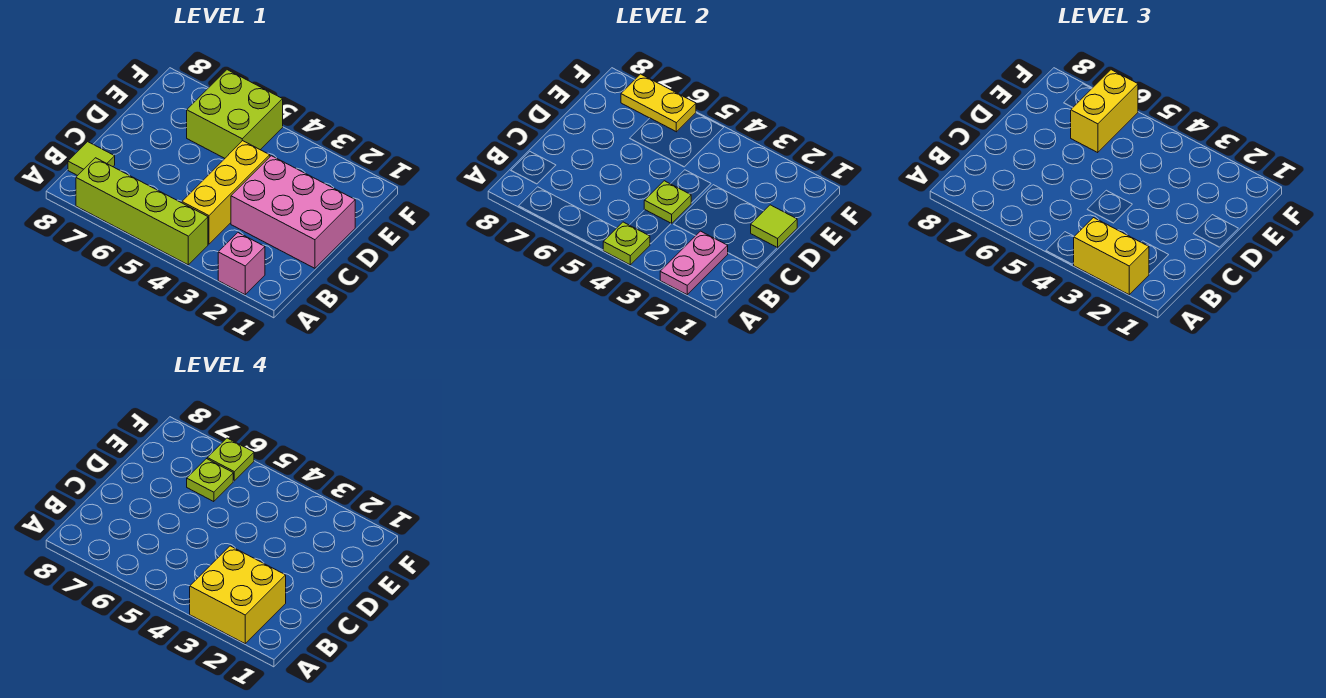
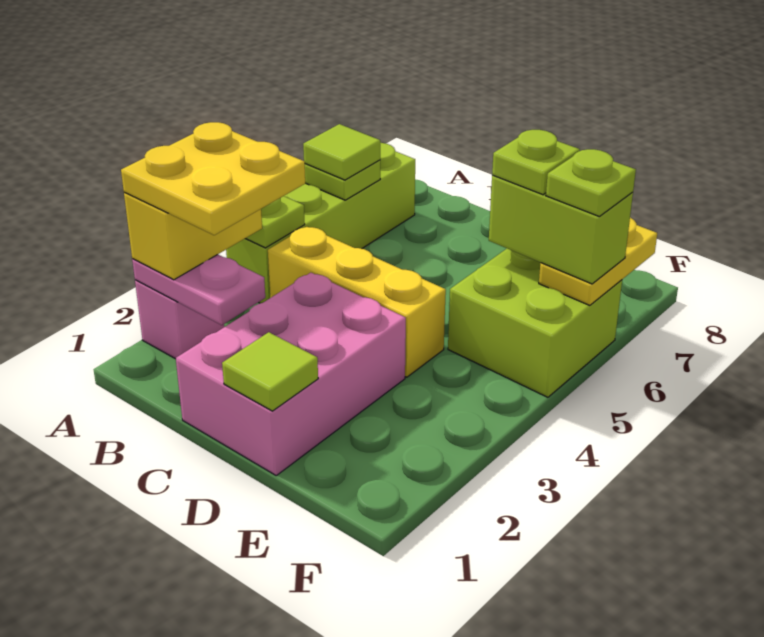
yellow brick A2:B3 level 4 -> yellow plate A2:B3 level 4
lime tile B8 level 1 -> lime tile A6 level 3
lime plate C4 level 2 -> lime plate A6 level 2
yellow brick E6:F6 level 3 -> lime brick E6:F6 level 3

